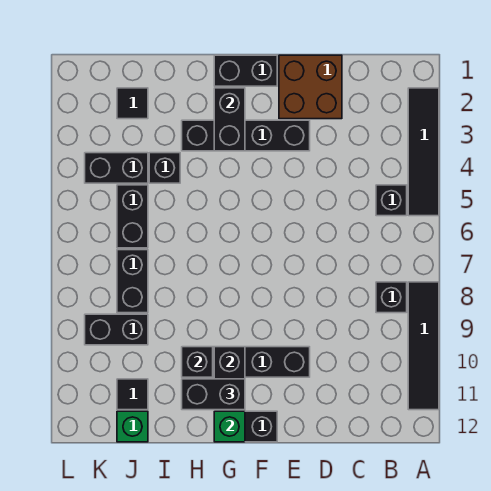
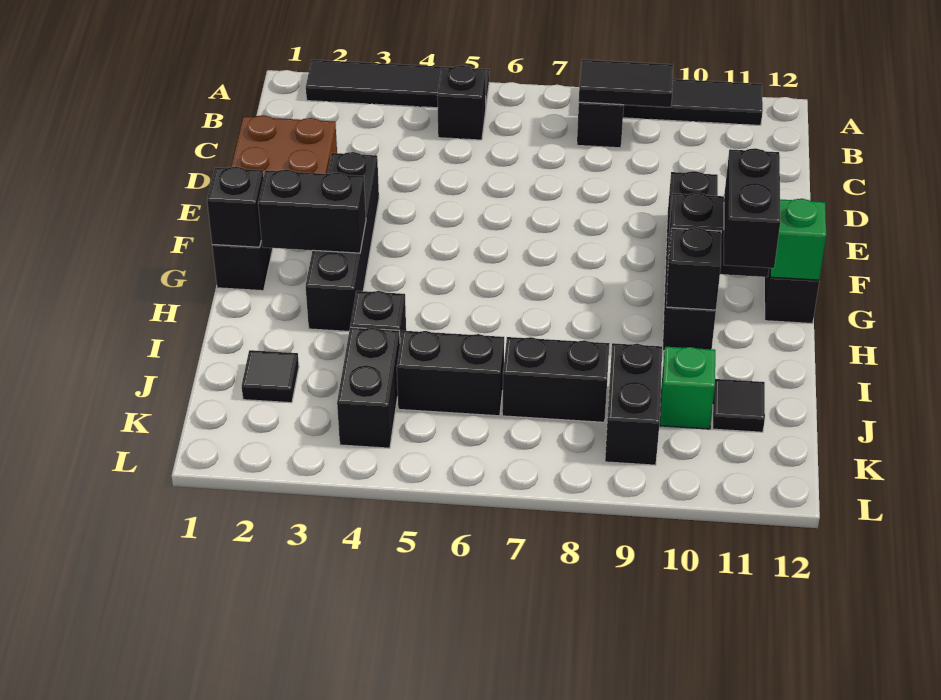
none -> black tile B8:B9 level 2
none -> black brick G1 level 2
green brick J12 level 1 -> green brick J10 level 1

